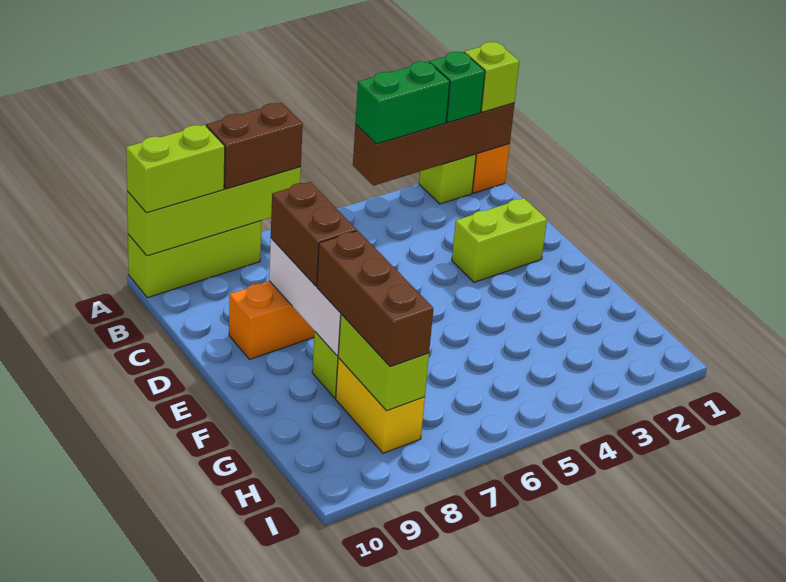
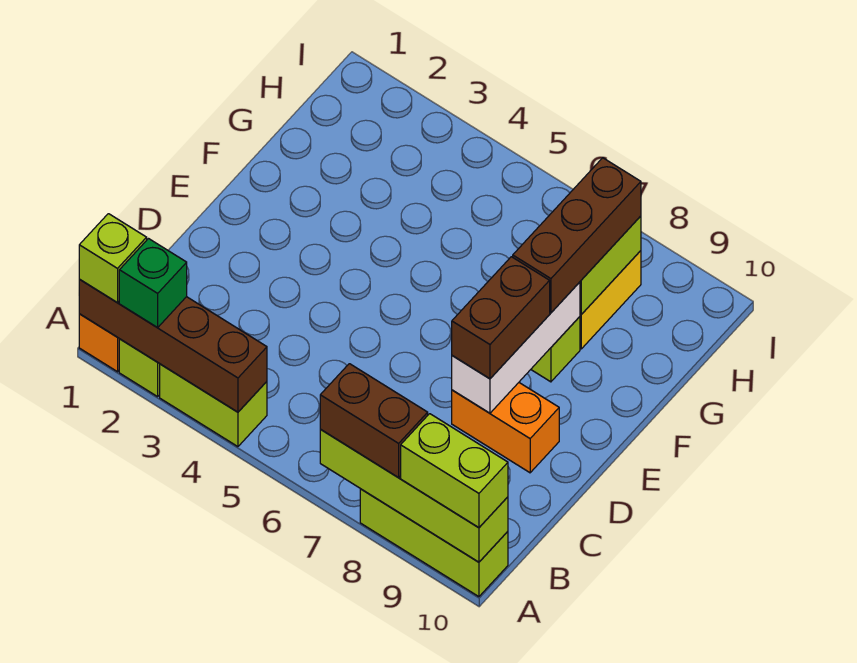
green brick A3:A4 level 3 -> none
lime brick D2:D3 level 1 -> lime brick A3:A4 level 1

